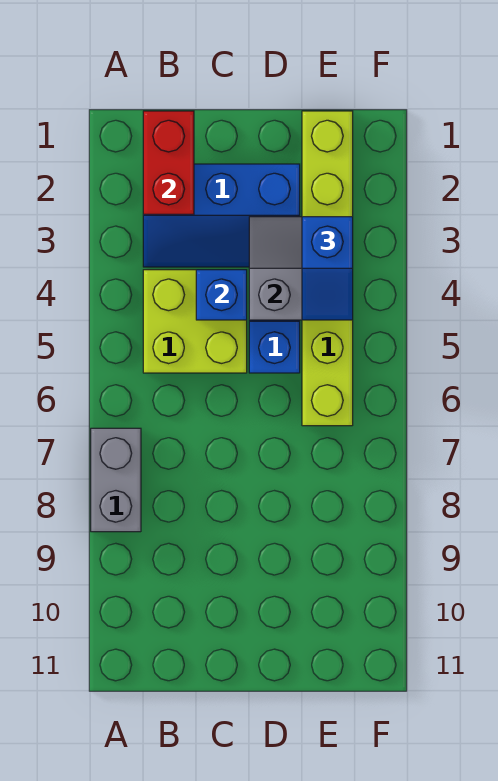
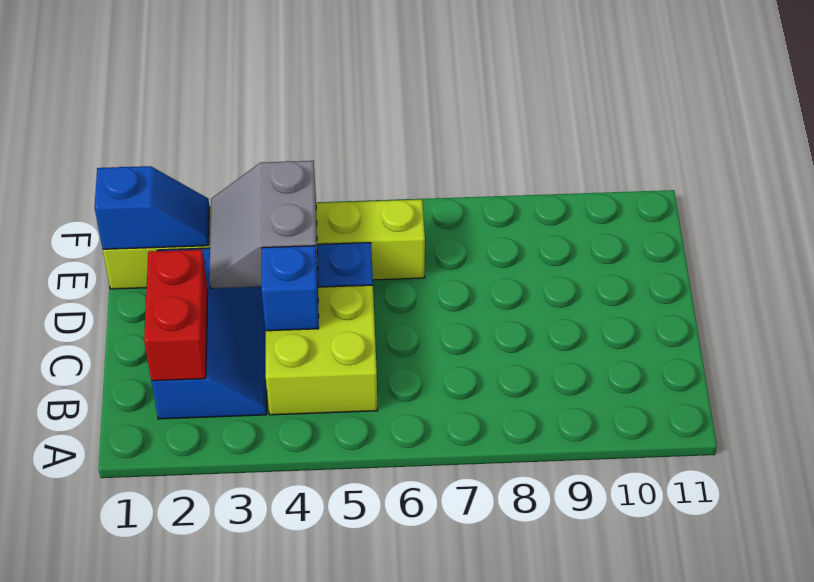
grey brick A7:A8 level 1 -> none
red brick B1:B2 level 2 -> red brick B2:C2 level 2
blue slope E3:E4 level 3 top 3 -> blue slope E1:E2 level 2 top 1

